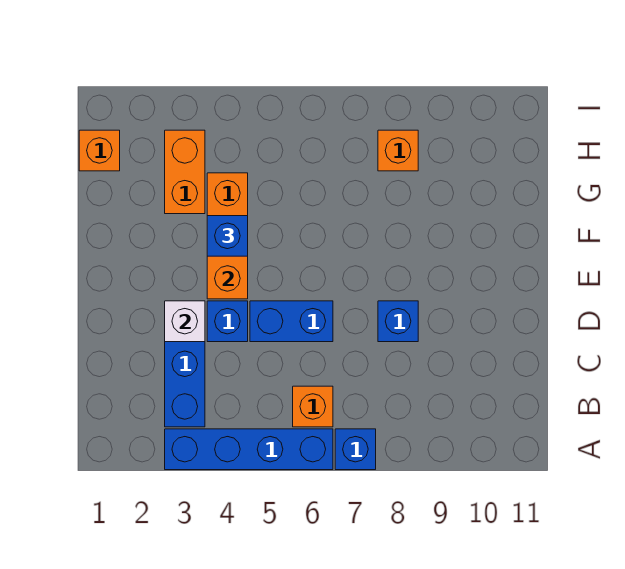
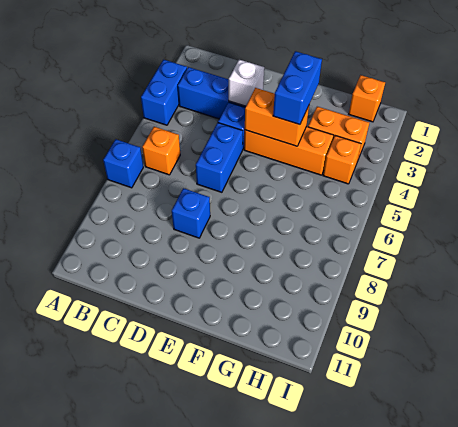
blue brick A3:A6 level 1 -> blue brick A3:A4 level 1
blue brick F4 level 3 -> blue brick F3:F4 level 3
orange brick H8 level 1 -> orange brick H4 level 1

